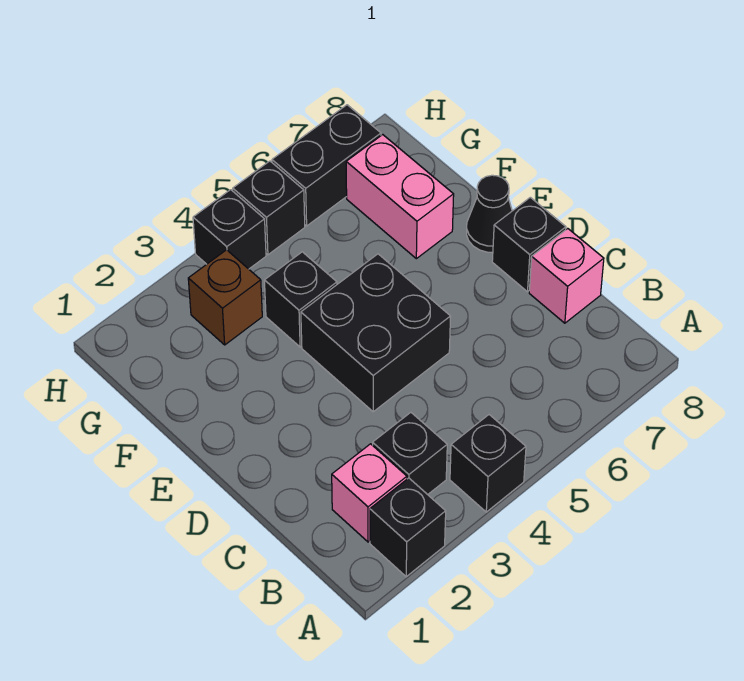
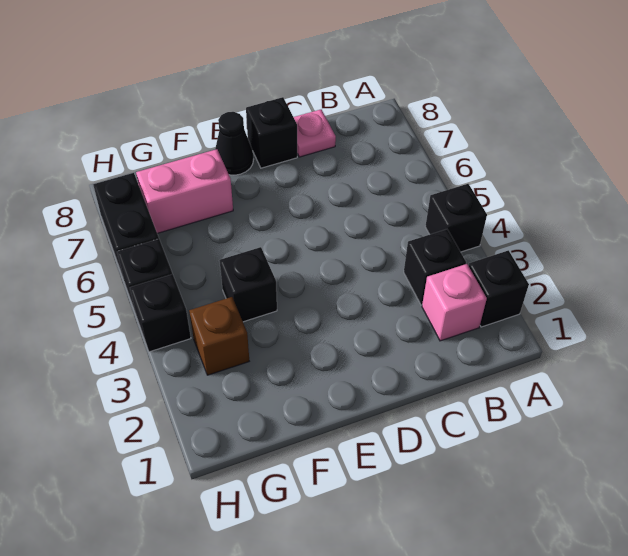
pink brick C8 level 1 -> pink plate C8 level 1
black brick D4:E5 level 1 -> none

